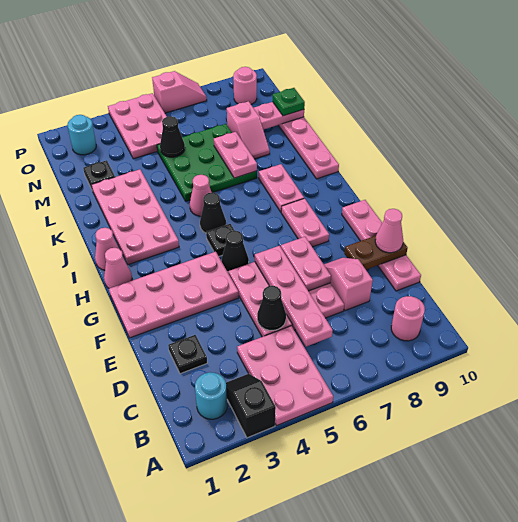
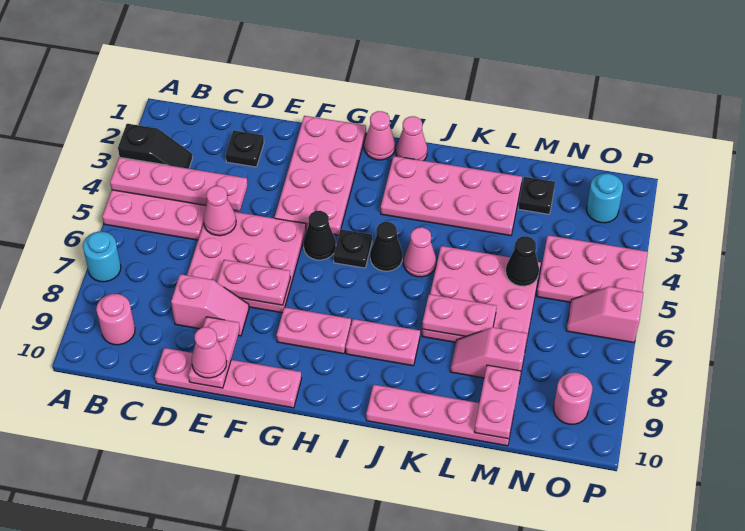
cyan round brick B2 level 1 -> cyan round brick A7 level 1
pink plate C6:F6 level 2 -> pink plate A4:D4 level 2
black cone D5 level 2 -> pink cone D5 level 2
brown plate E9:E10 level 2 -> pink plate E9:E10 level 2
green plate K5:M7 level 1 -> pink plate K5:M7 level 1
green plate M10 level 3 -> none
pink slope P6:P7 level 1 top 6 -> pink slope O6:P6 level 1 top P

